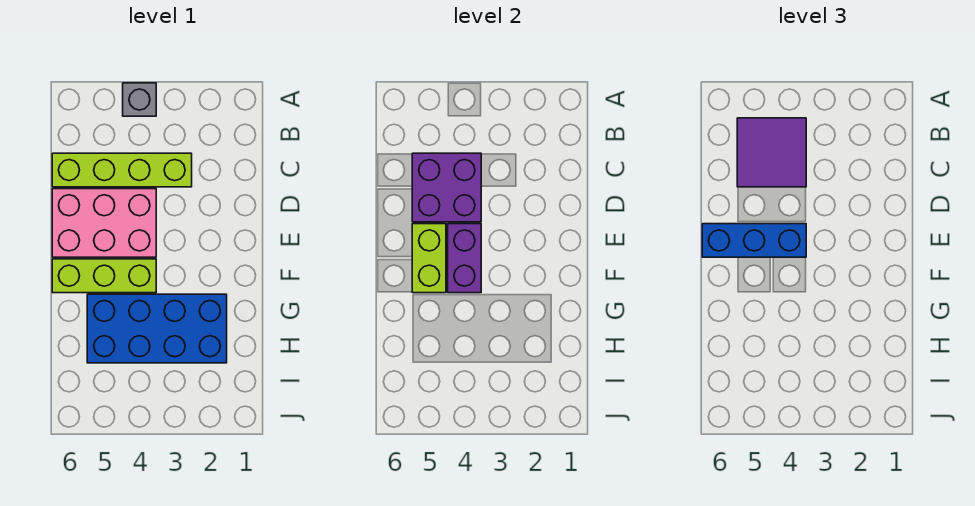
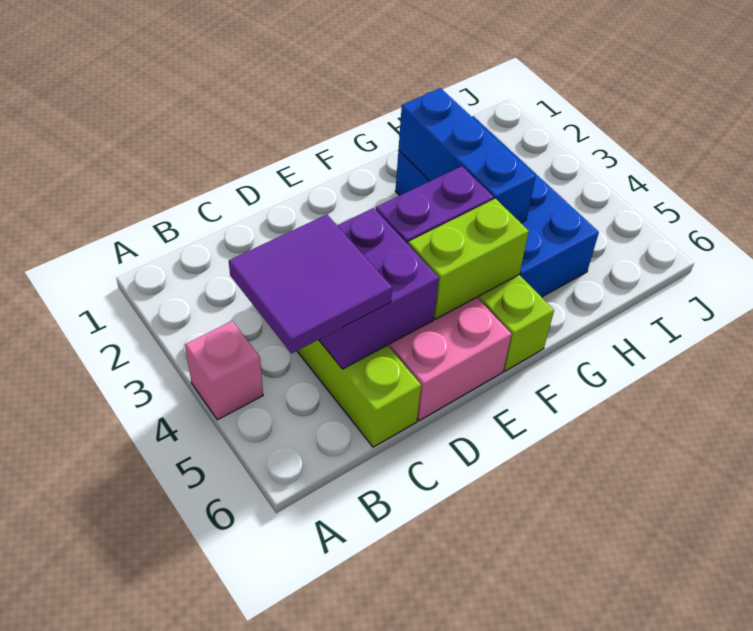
grey brick A4 level 1 -> pink brick A4 level 1
blue brick E4:E6 level 3 -> blue brick G2:G4 level 2

